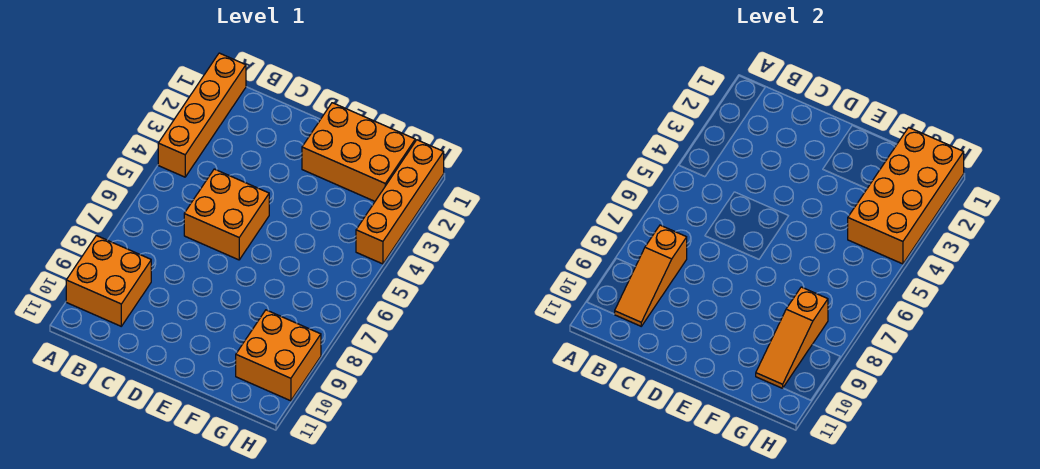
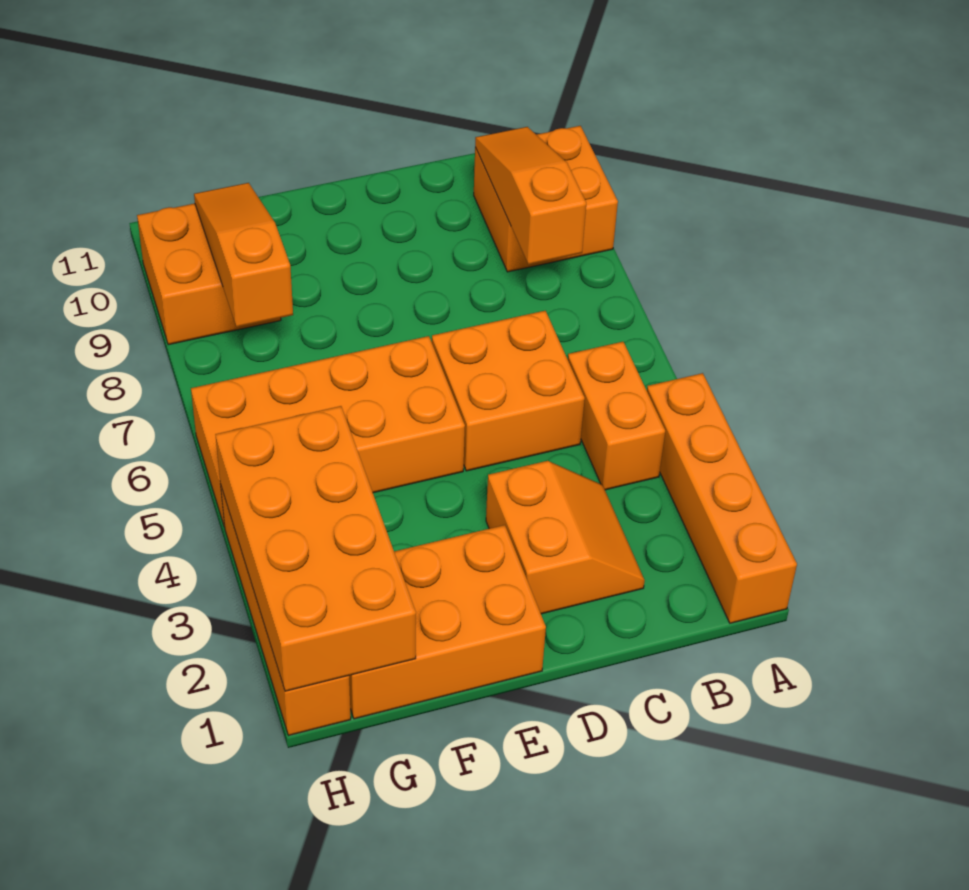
none -> orange brick B4:B5 level 1
none -> orange slope C2:D3 level 1 top D
none -> orange brick E5:H6 level 1

